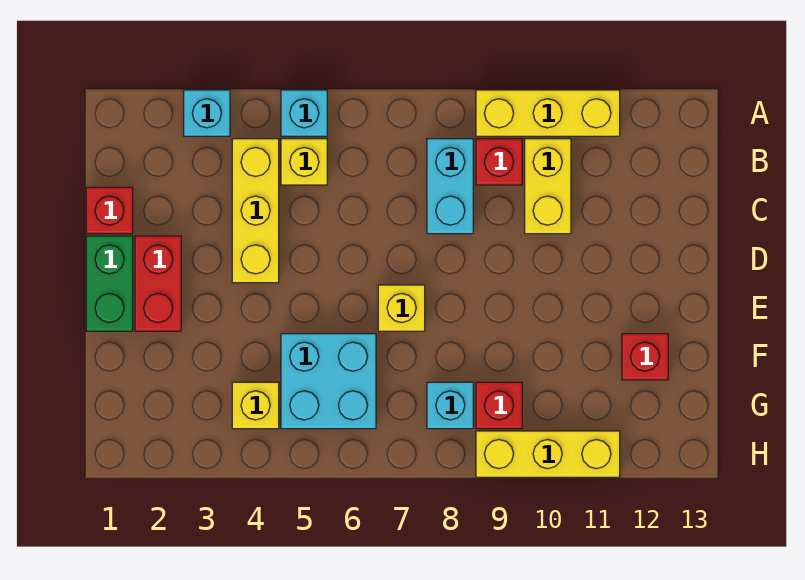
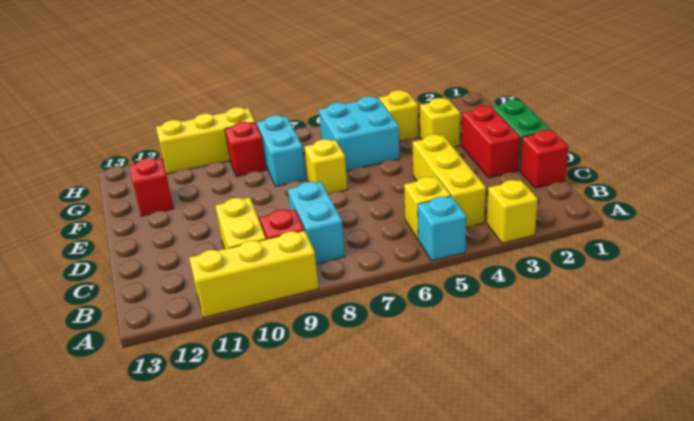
cyan brick A3 level 1 -> yellow brick A3 level 1
none -> yellow brick F3 level 1
cyan brick G8 level 1 -> cyan brick F8:G8 level 1

